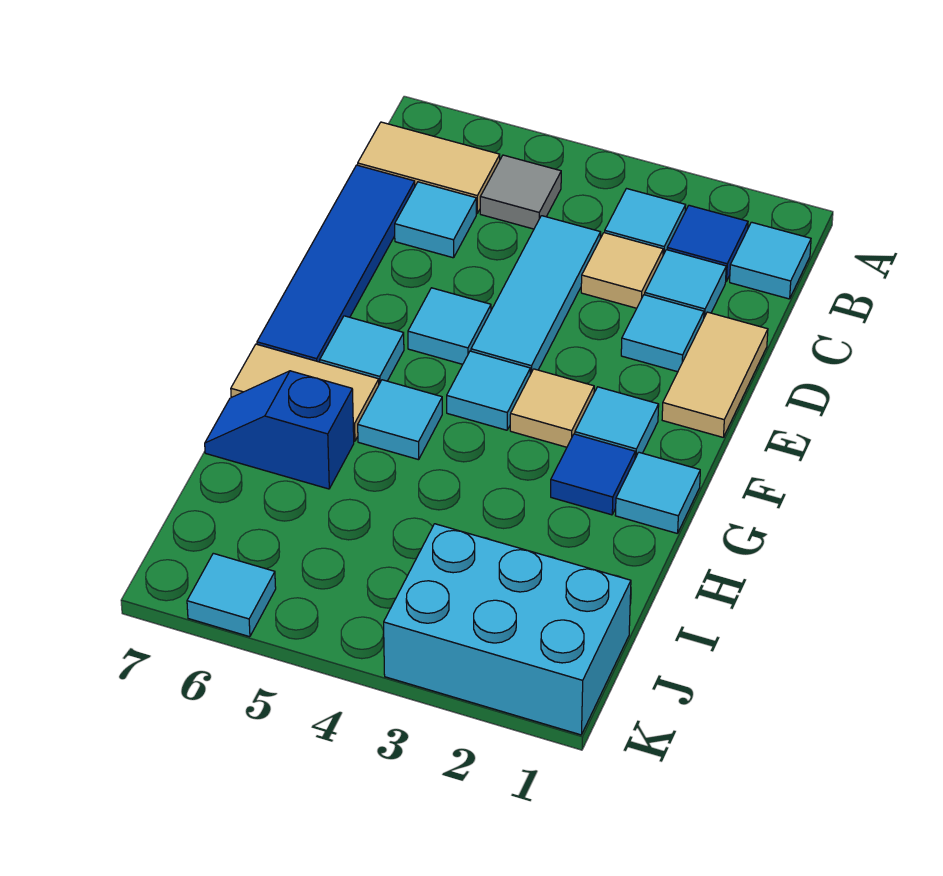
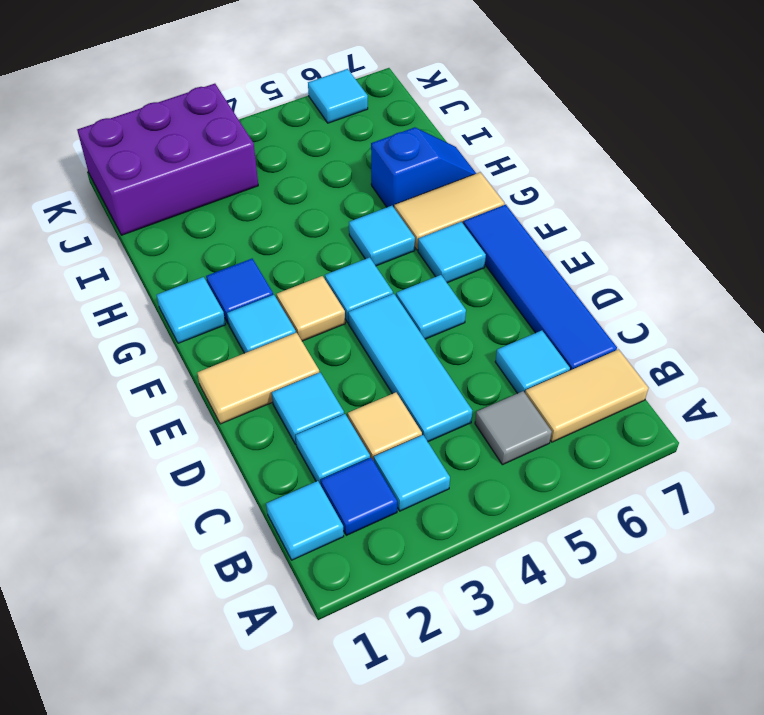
tan tile D1:E1 level 1 -> tan tile E1:E2 level 1
cyan brick J1:K3 level 1 -> purple brick J1:K3 level 1

